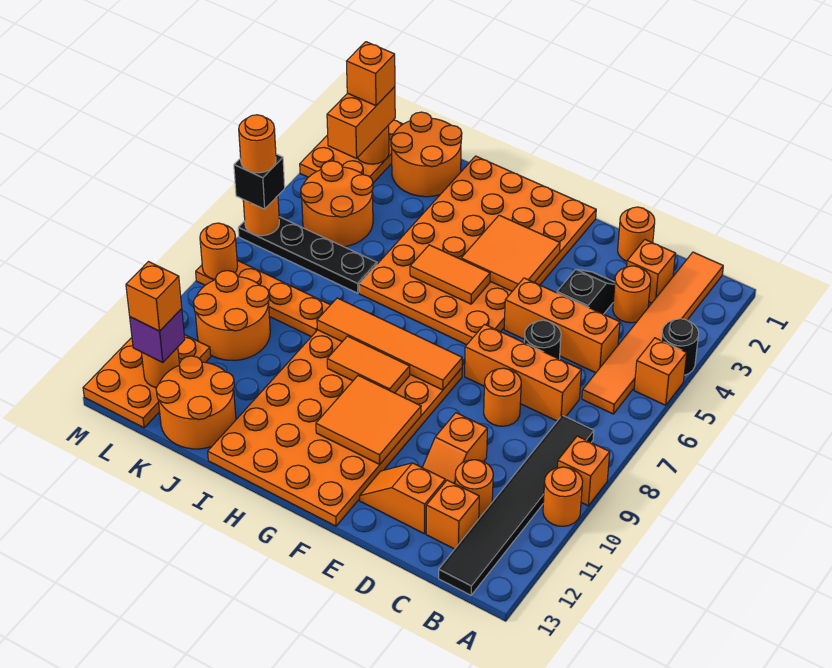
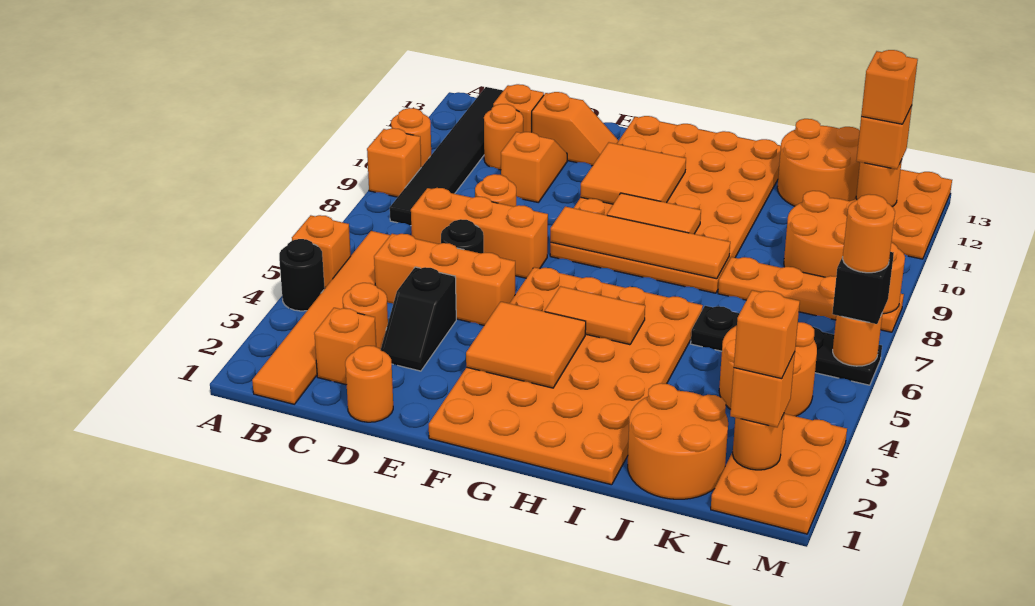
orange brick L2:L3 level 3 -> orange brick L2 level 3
purple brick L12 level 3 -> orange brick L12 level 3

